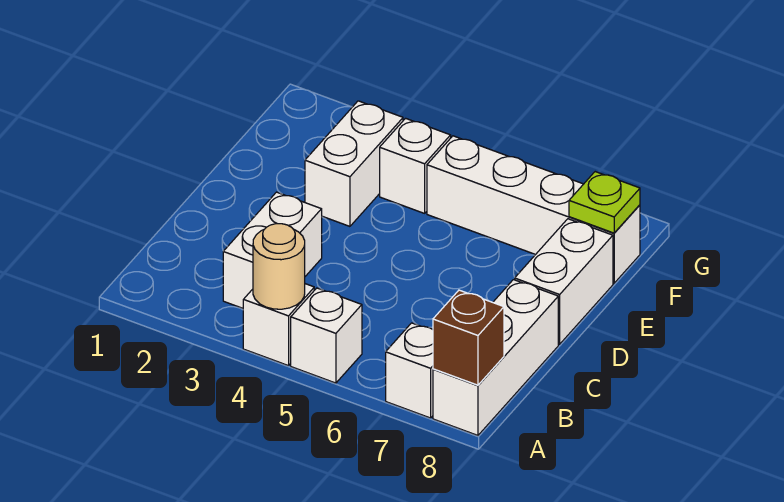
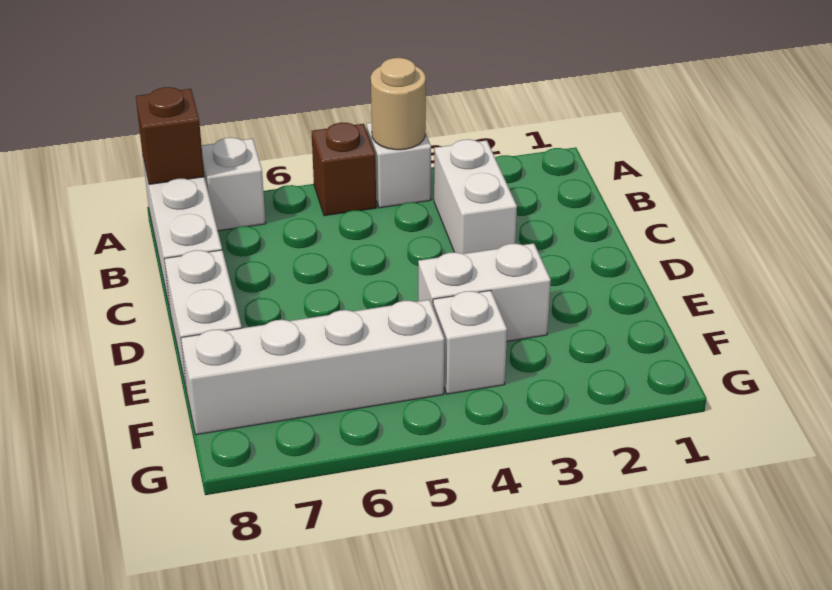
white brick A5 level 1 -> brown brick A5 level 1
white brick E3:F3 level 1 -> white brick E3:E4 level 1
lime plate F8 level 2 -> none

